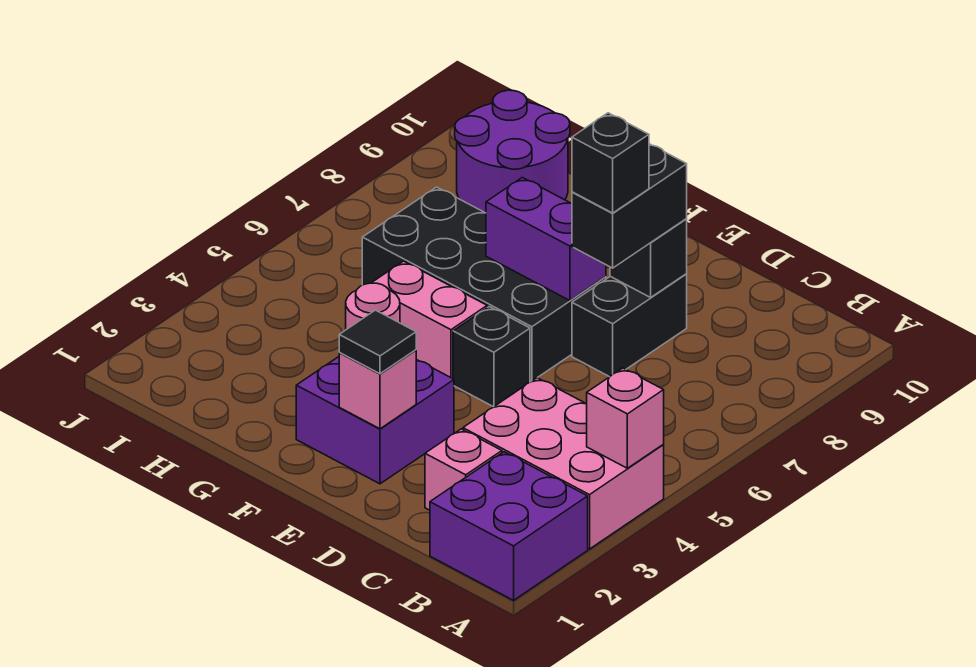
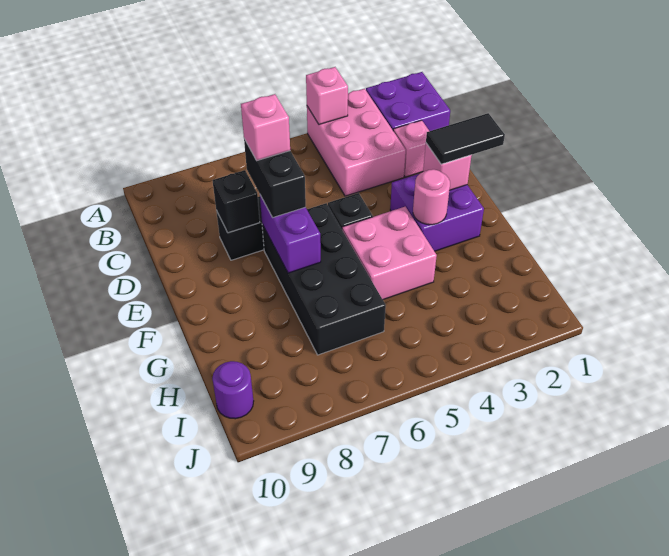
black brick D7:D8 level 3 -> black brick D7:E7 level 3
black brick D7 level 4 -> pink brick D7 level 4
black tile E2 level 3 -> black tile E1:E2 level 3
pink brick F5:G5 level 1 -> pink brick F4:G5 level 1
purple round brick H9:I10 level 1 -> purple round brick I10 level 1

